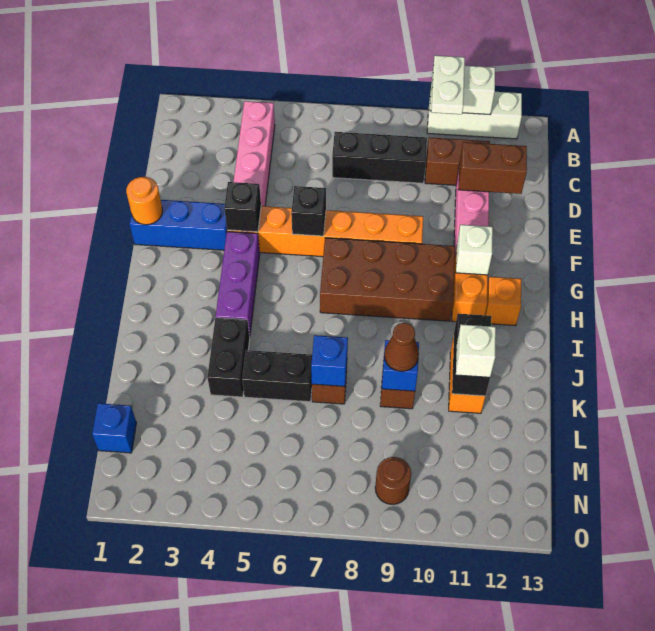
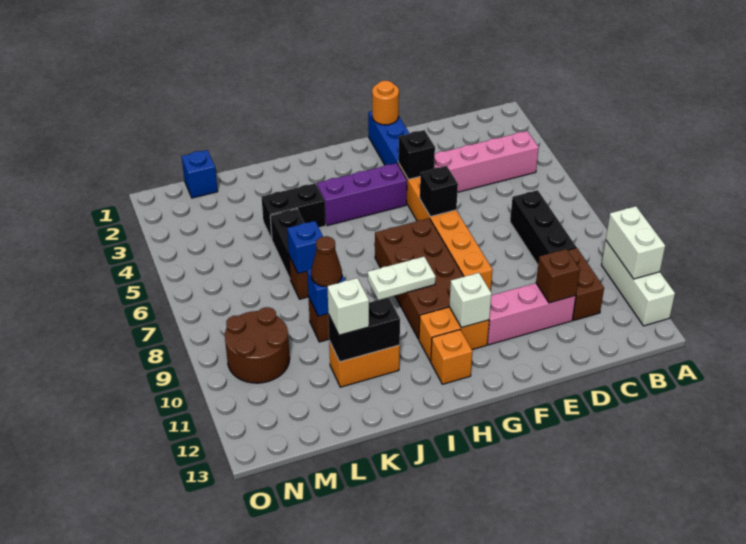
white plate A10:B10 level 3 -> white plate H9:I9 level 2
brown brick D11:D12 level 2 -> brown brick D11 level 2
brown round brick N9 level 1 -> brown round brick M9:N10 level 1

